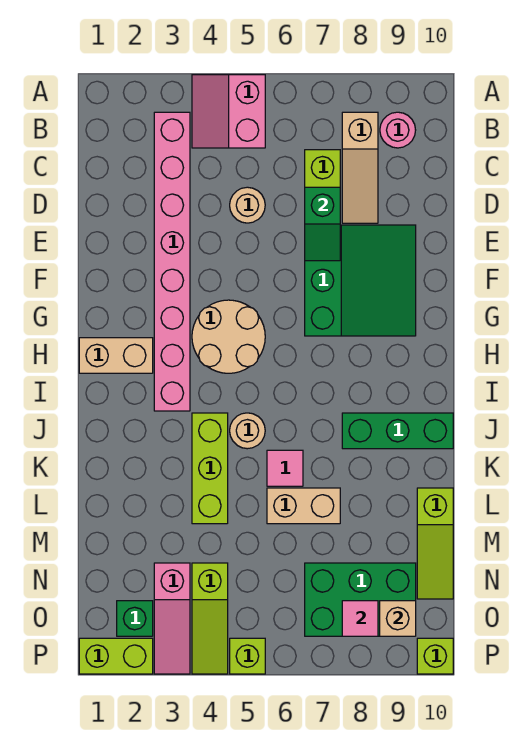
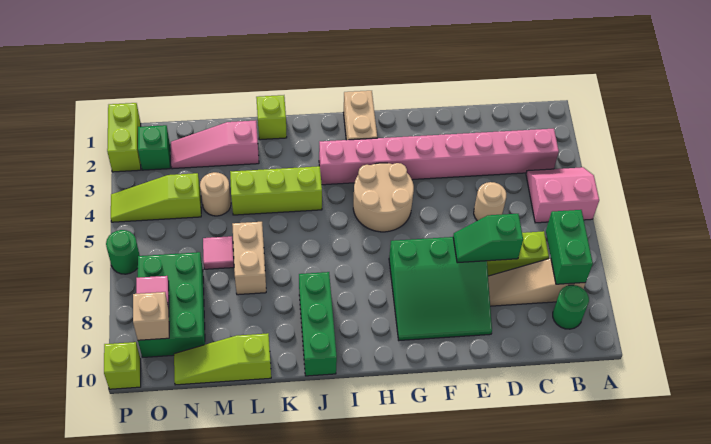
none -> green brick B7:B8 level 2
pink round brick B9 level 1 -> green round brick B9 level 1
tan round brick J5 level 1 -> tan round brick M4 level 1
pink tile K6 level 1 -> pink tile M6 level 1
pink slope N3:P3 level 1 top N -> pink slope L2:N2 level 1 top L
lime brick P5 level 1 -> lime brick K1 level 1
none -> green round brick P6 level 1

